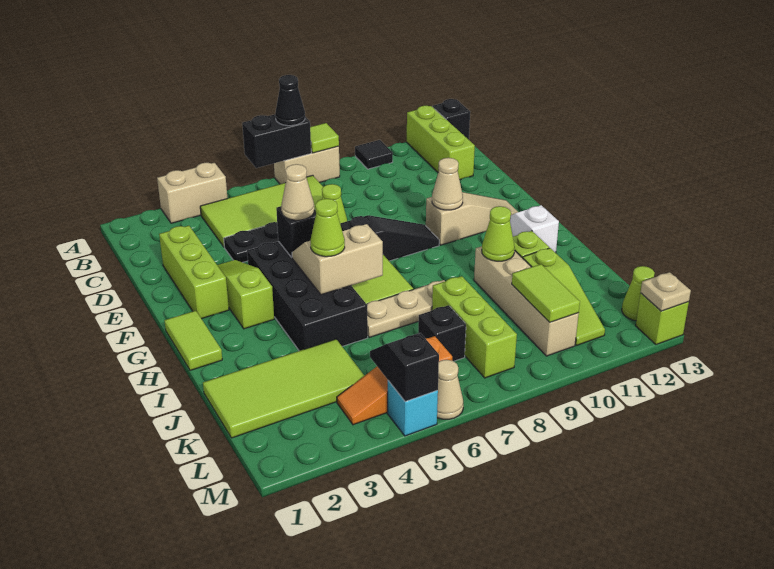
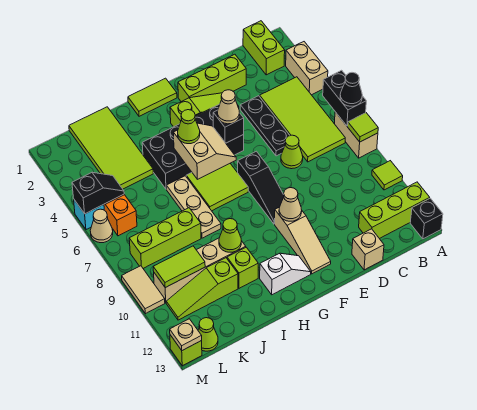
black tile A10 level 1 -> lime tile A10 level 1
none -> lime brick B1:B2 level 1
none -> tan brick D13 level 1
black brick K7 level 1 -> none
none -> tan tile M9:M10 level 1

